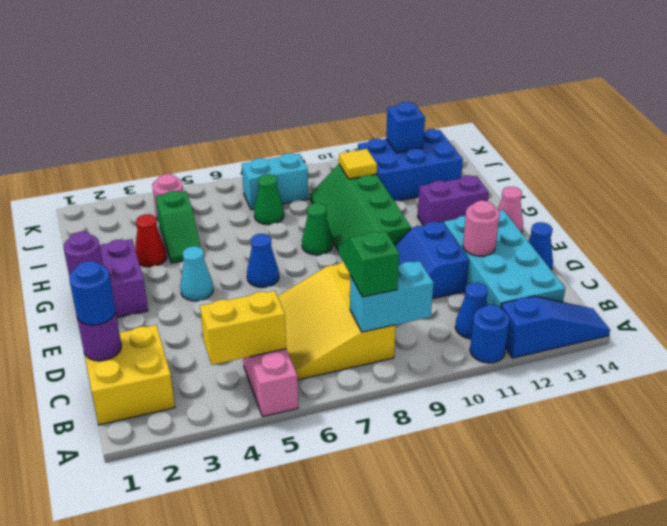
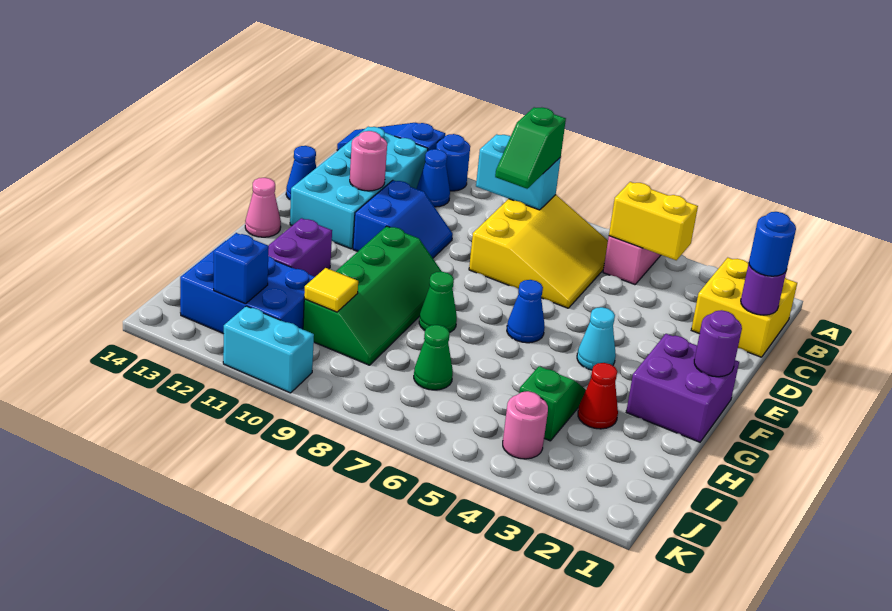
purple brick G12:G13 level 1 -> purple brick G12:H12 level 1
cyan brick J7:J8 level 1 -> cyan brick K10:K11 level 1

